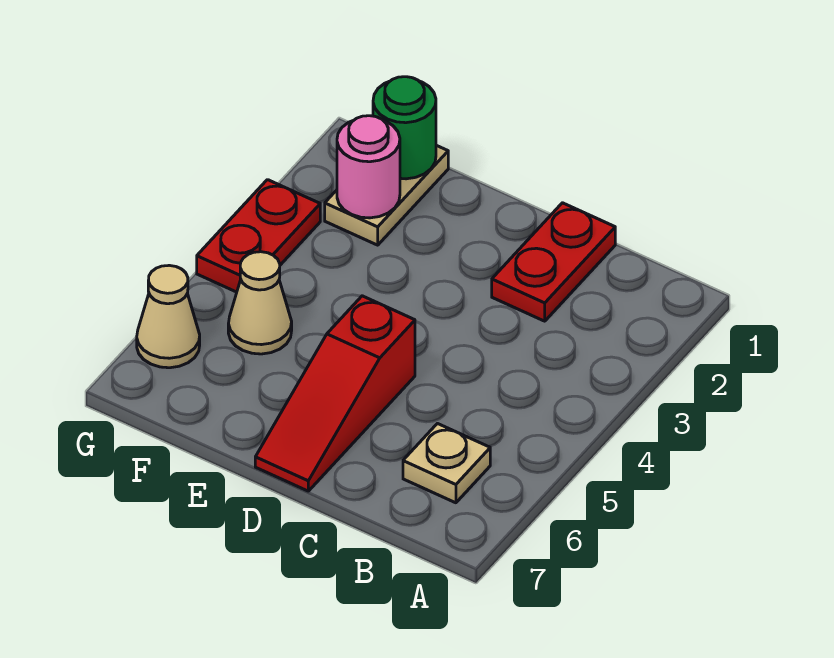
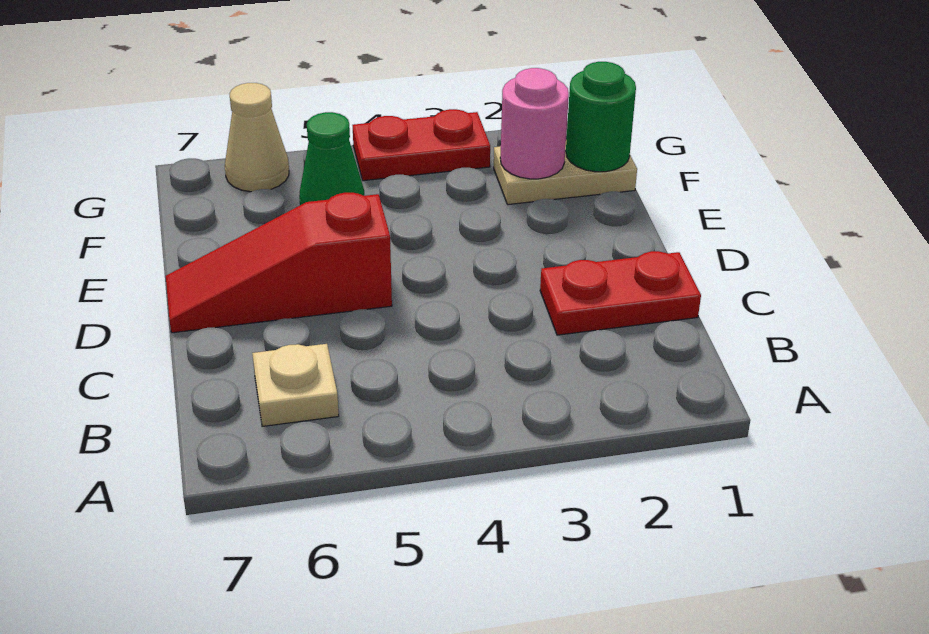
tan cone F5 level 1 -> green cone F5 level 1

